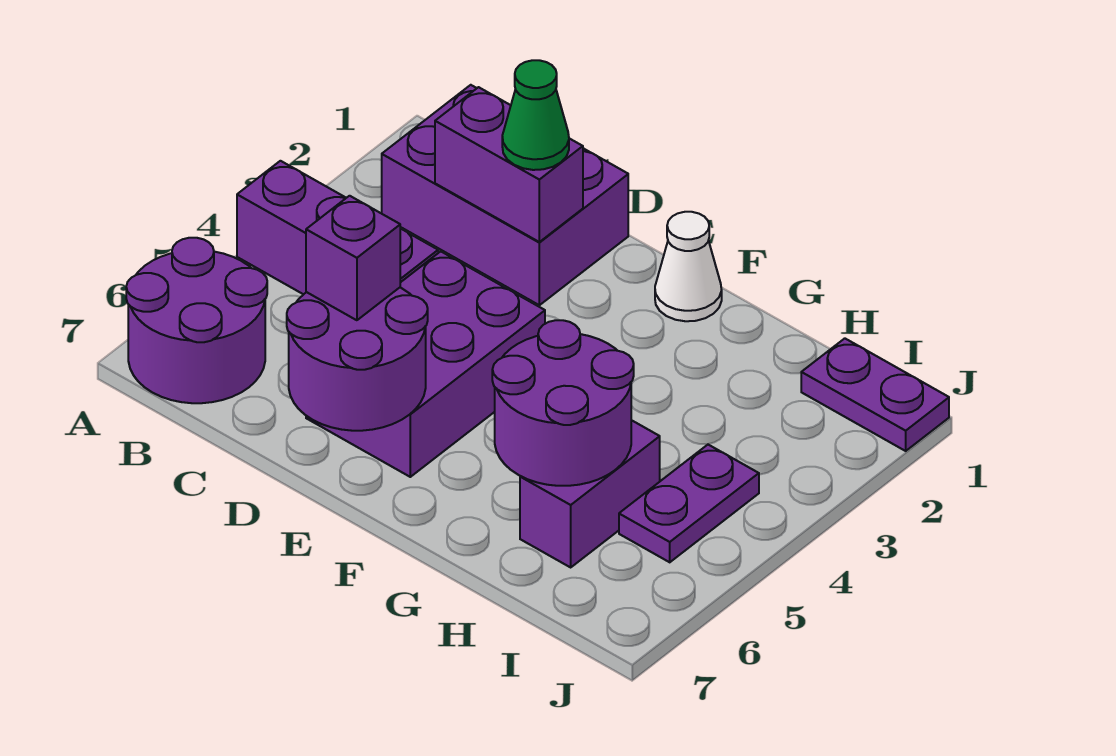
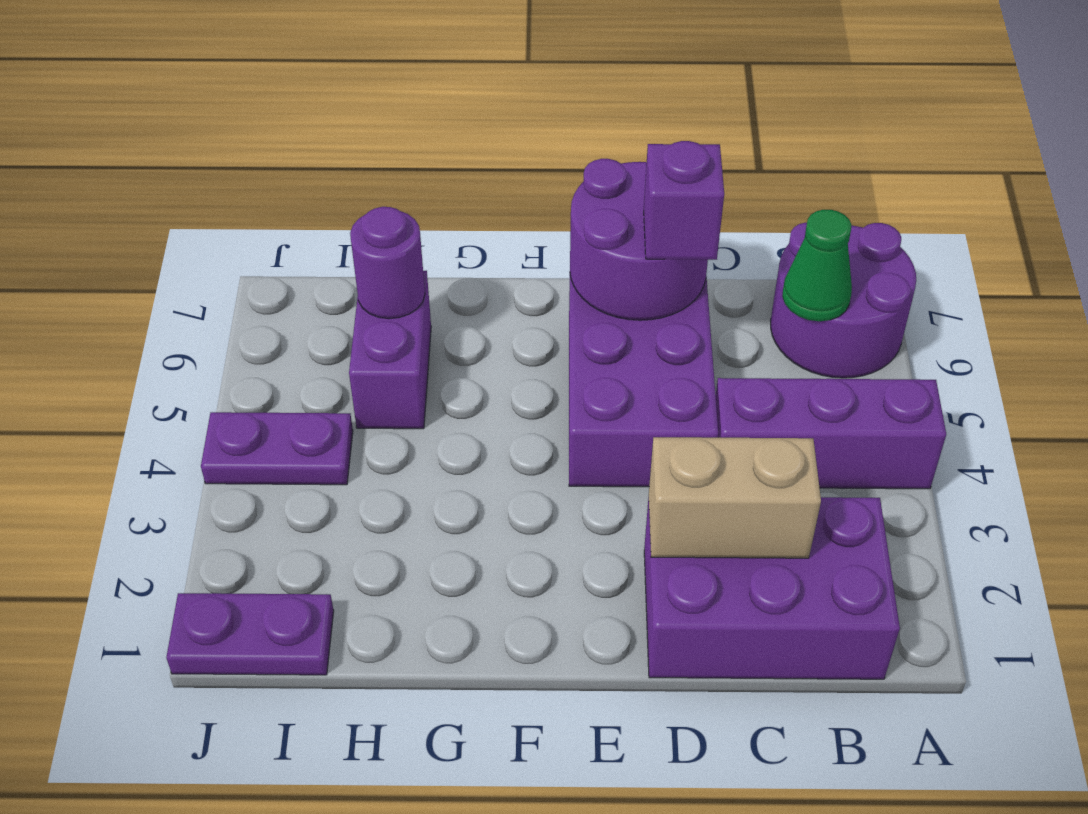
purple brick C2:D2 level 2 -> tan brick C2:D2 level 2
green cone D2 level 3 -> green cone B6 level 2
white cone F1 level 1 -> none
purple round brick G5:H6 level 2 -> purple round brick H6 level 2
purple plate I4:I5 level 1 -> purple plate I4:J4 level 1

